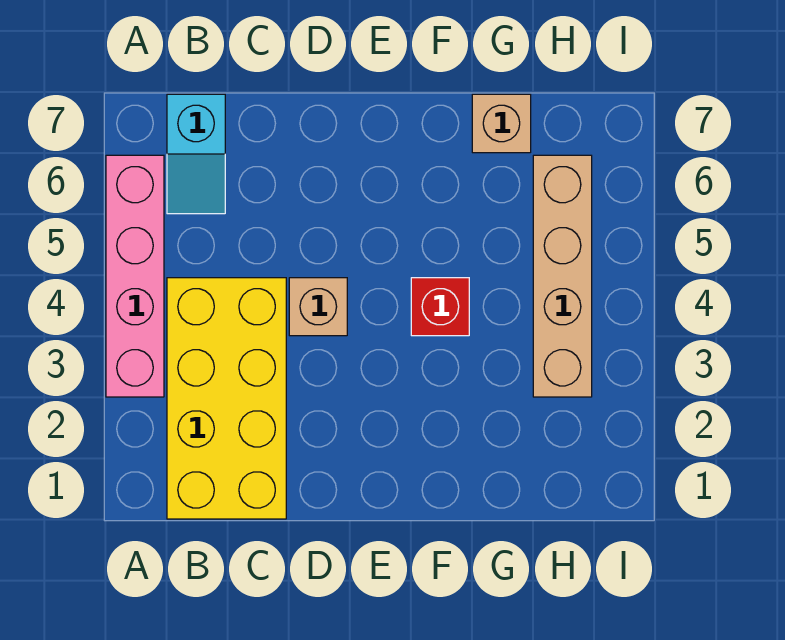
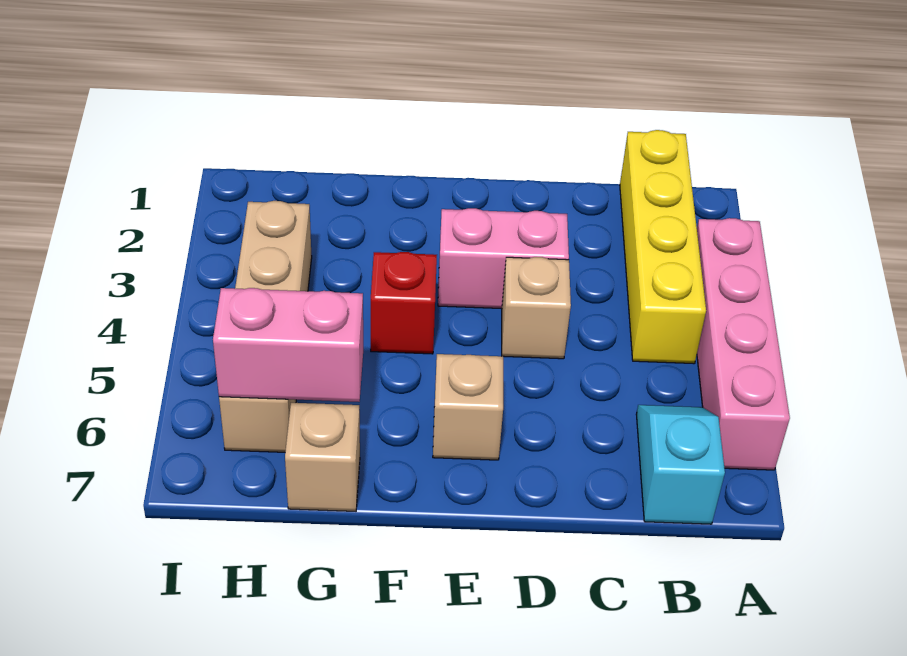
yellow brick B1:C4 level 1 -> yellow brick B1:B4 level 1
none -> pink brick D3:E3 level 1
none -> tan brick E6 level 1
none -> pink brick G6:H6 level 2

